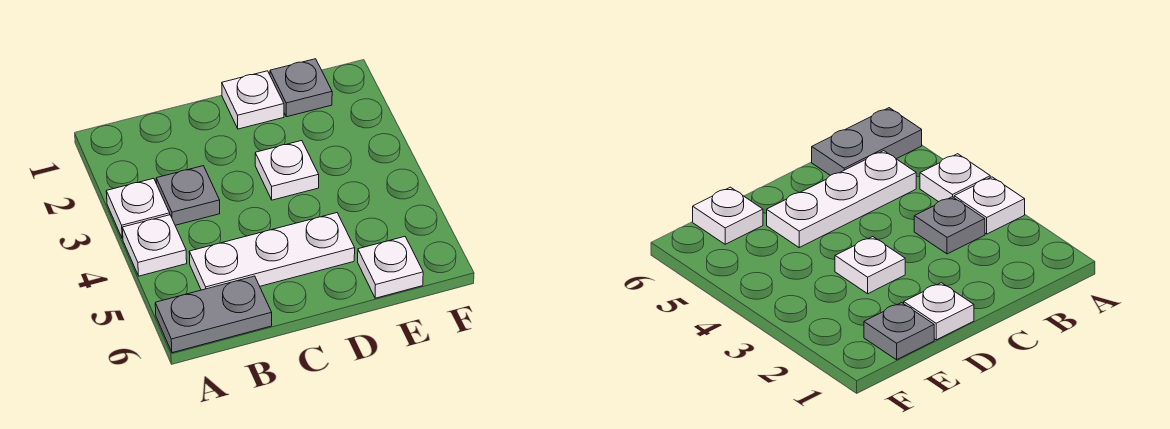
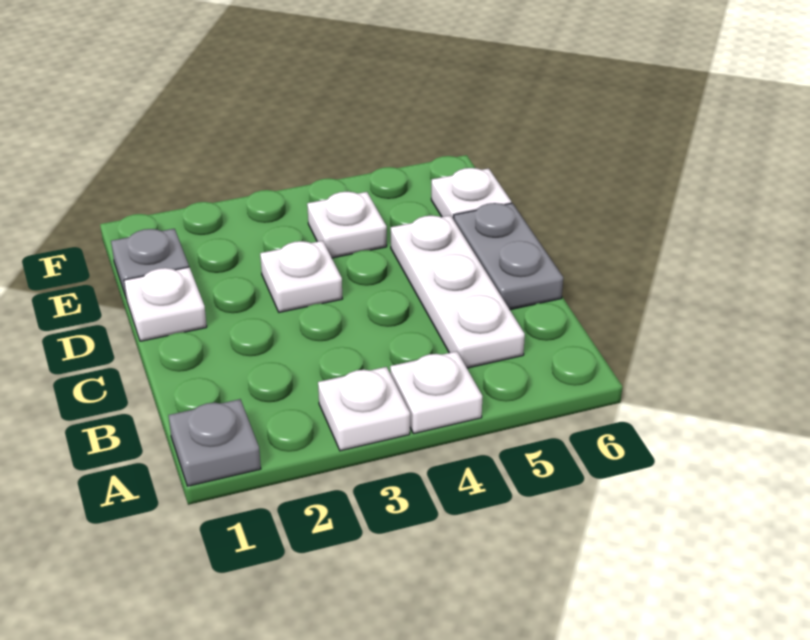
grey plate A6:B6 level 1 -> grey plate C6:D6 level 1
grey plate B3 level 1 -> grey plate A1 level 1
none -> white plate E4 level 1

